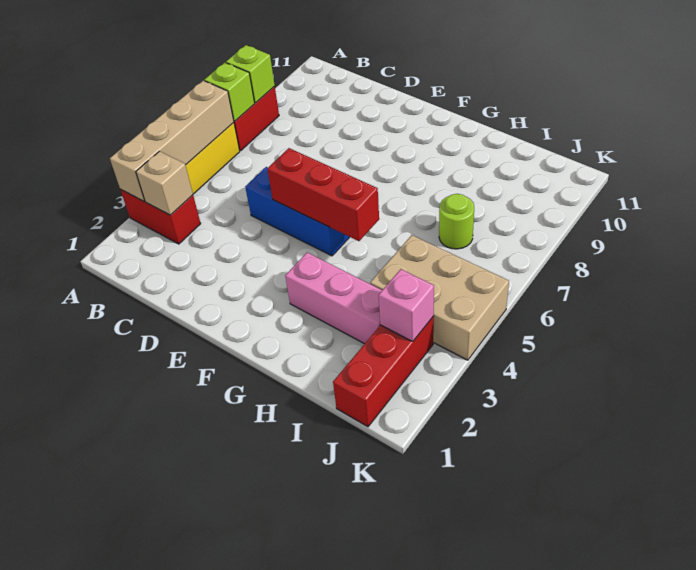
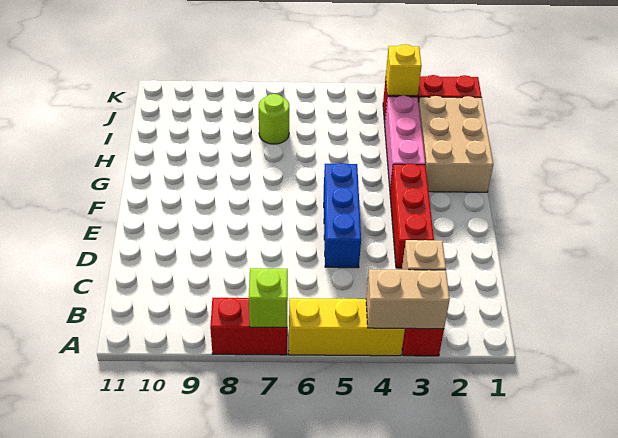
tan brick A3:A6 level 2 -> tan brick A3:A4 level 2
lime brick A8 level 2 -> none
red brick E5:G5 level 2 -> red brick D3:F3 level 1
tan brick I4:K5 level 1 -> tan brick G1:I2 level 1
pink brick J3 level 2 -> yellow brick J3 level 2

